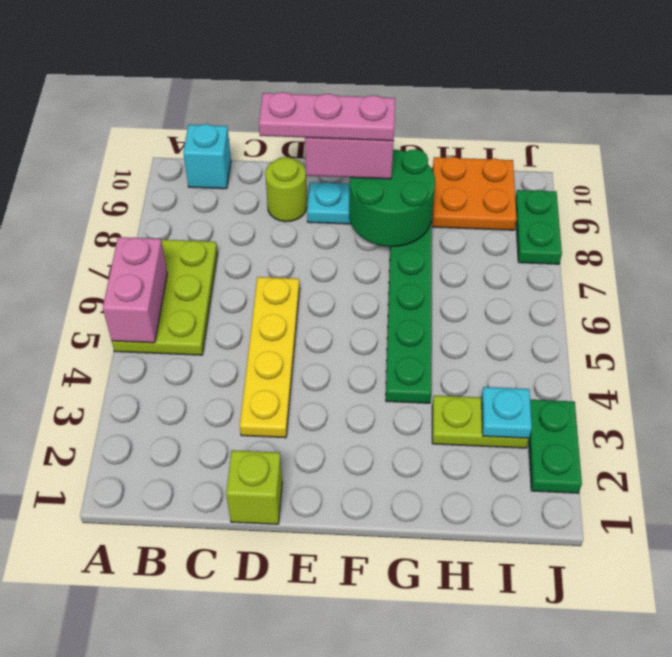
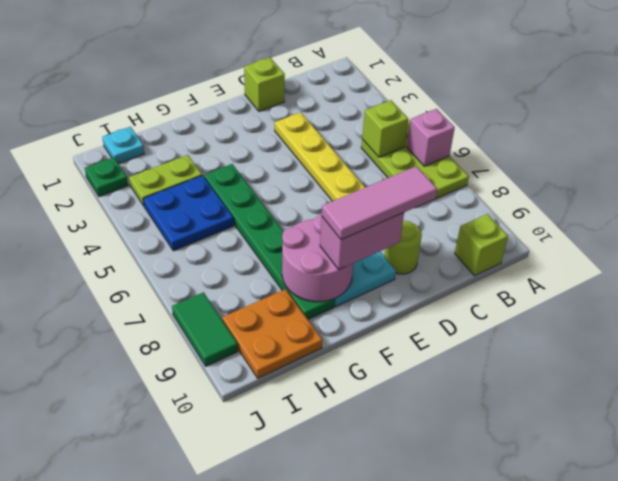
pink brick A5:A6 level 2 -> pink brick A6 level 2
none -> lime brick B5 level 2
cyan brick B10 level 1 -> lime brick B10 level 1
pink plate D9:F9 level 4 -> pink tile D9:F9 level 4
green round brick F8:G9 level 2 -> pink round brick F8:G9 level 2
none -> blue plate H4:I5 level 1
cyan plate I3 level 2 -> cyan plate I1 level 1
green plate J2:J3 level 1 -> green plate J2 level 1
green plate J8:J9 level 1 -> green tile J8:J9 level 1

